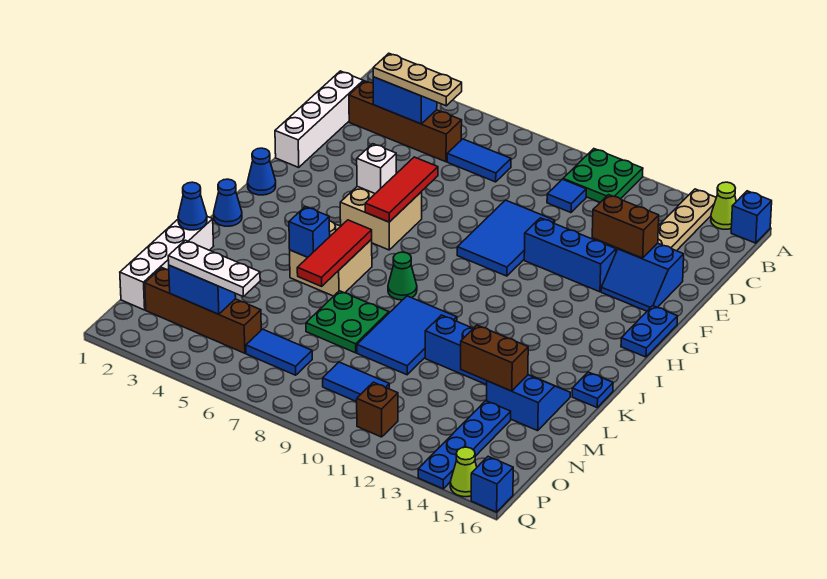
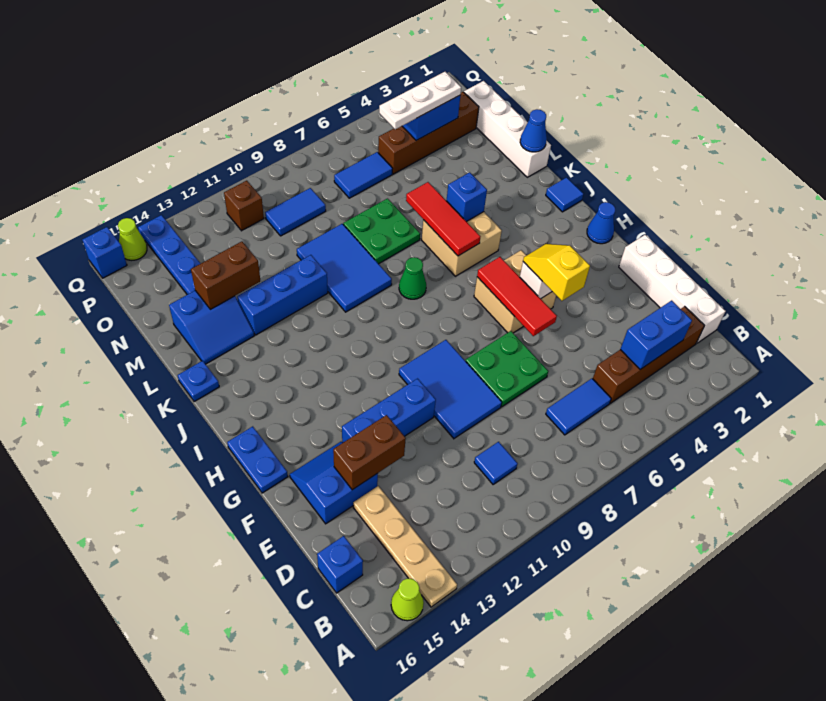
green plate A10:B11 level 1 -> green plate E7:F8 level 1
blue brick A16 level 1 -> blue brick C16 level 1
tan plate C3:C5 level 3 -> none
none -> yellow slope F5:G5 level 3 top F
blue cone J1 level 1 -> blue tile J1 level 1

